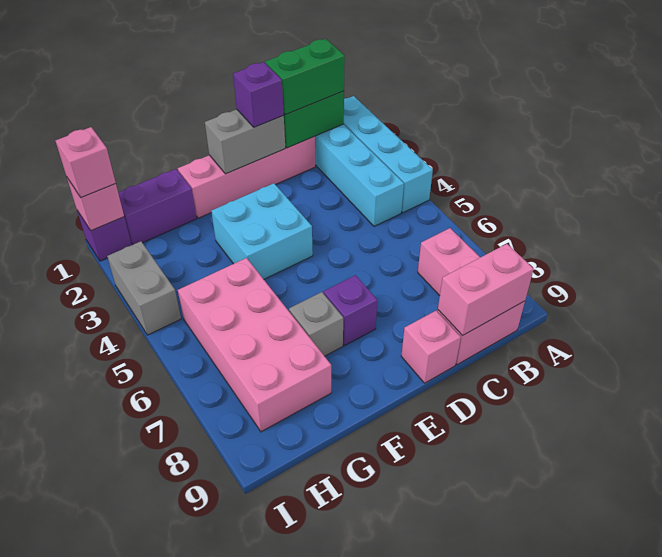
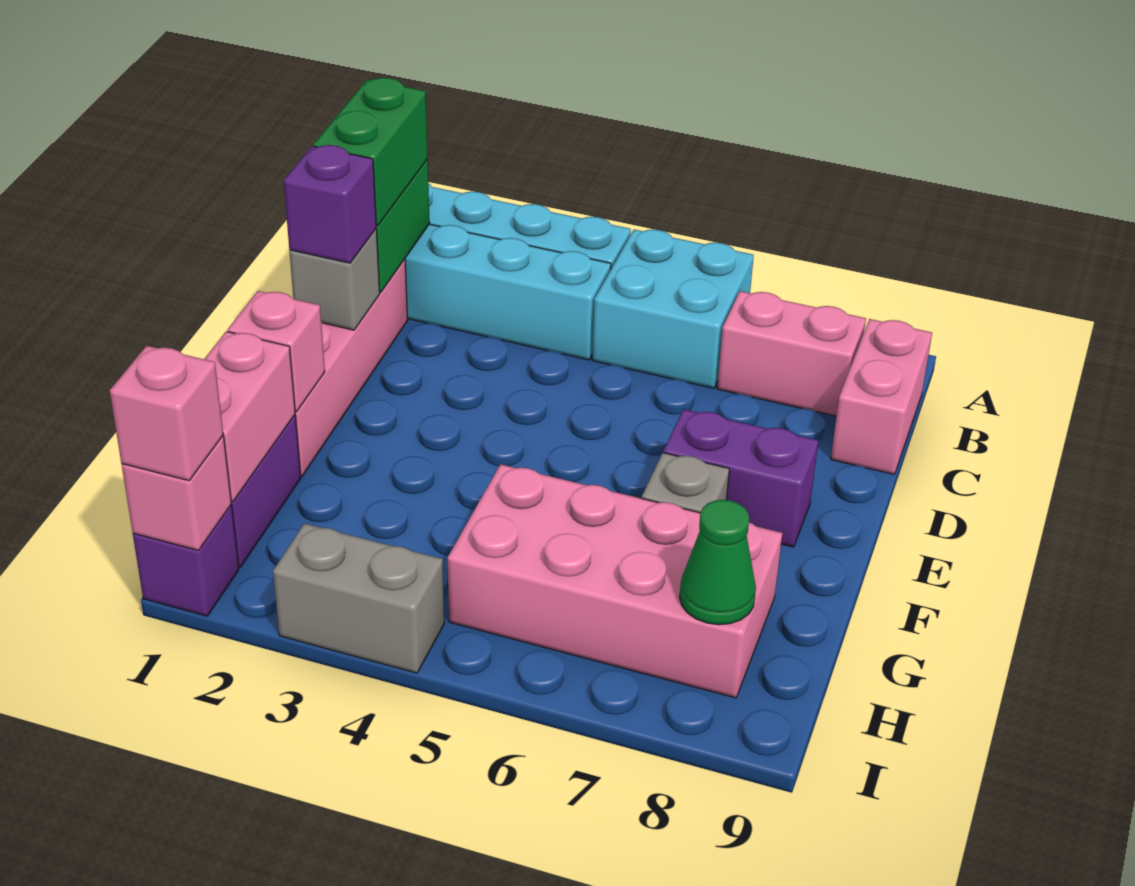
pink brick B9:C9 level 2 -> pink brick G1:H1 level 2
grey brick D1:E1 level 2 -> grey brick D1 level 2
pink brick D9 level 1 -> pink brick F1 level 2
cyan brick E3:F4 level 1 -> cyan brick A5:B6 level 1
purple brick E7 level 1 -> purple brick E7:E8 level 1
none -> green cone H8 level 2

